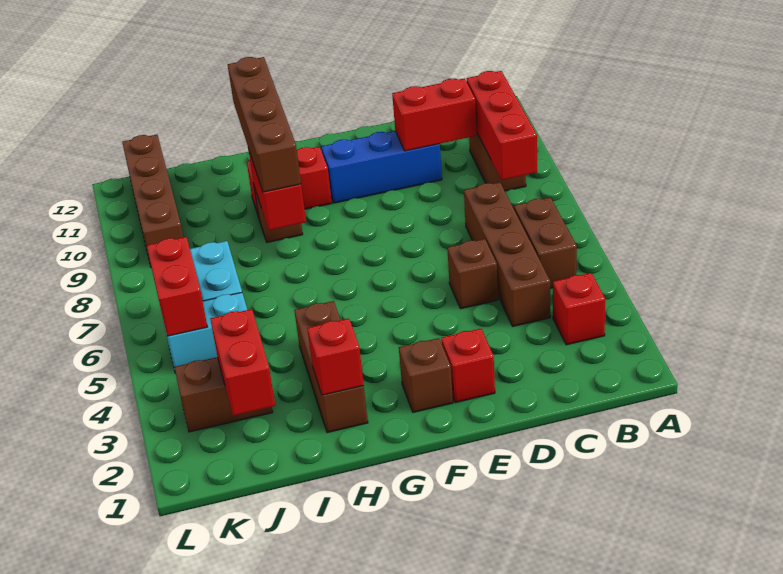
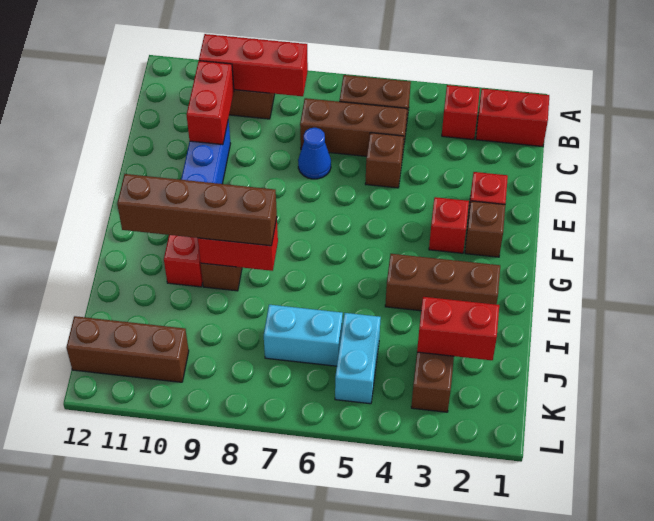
brown brick C4:C7 level 1 -> brown brick C5:C7 level 1
none -> blue cone D7 level 1
red brick H2 level 2 -> red brick F3 level 1
red brick K5:K6 level 2 -> red brick B1:B2 level 1
brown brick K9:K12 level 1 -> brown brick K10:K12 level 1

